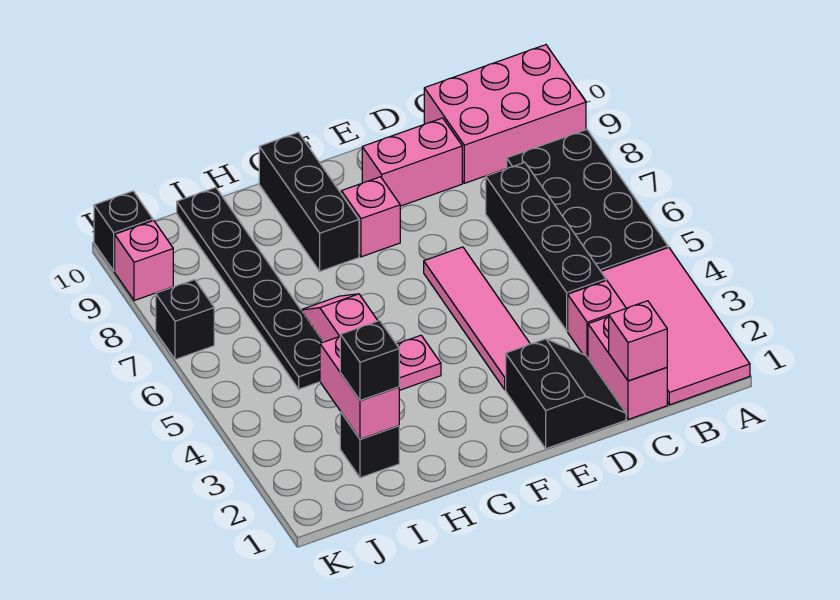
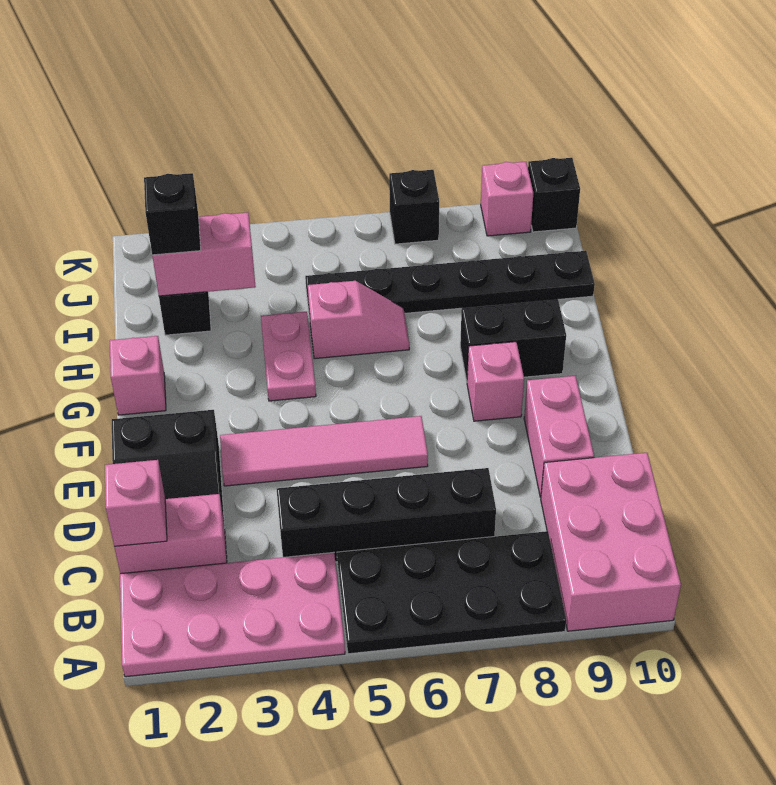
pink tile A1:B4 level 1 -> pink plate A1:B4 level 1
pink brick C3 level 1 -> pink brick G1 level 1
black brick G8:G10 level 1 -> black brick G8:G9 level 1

